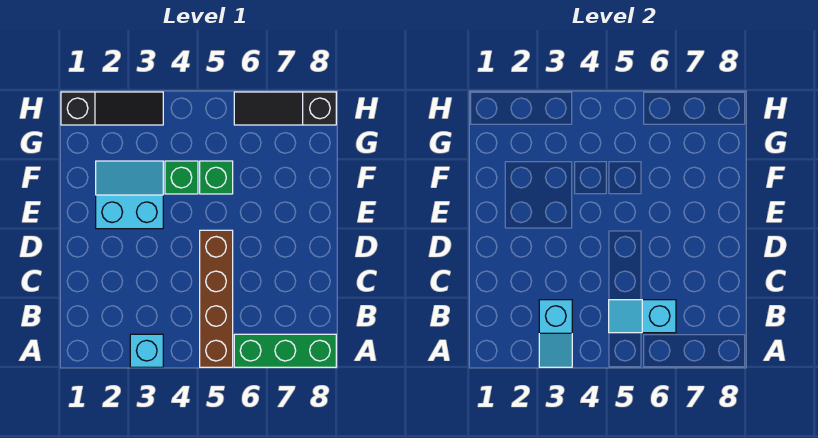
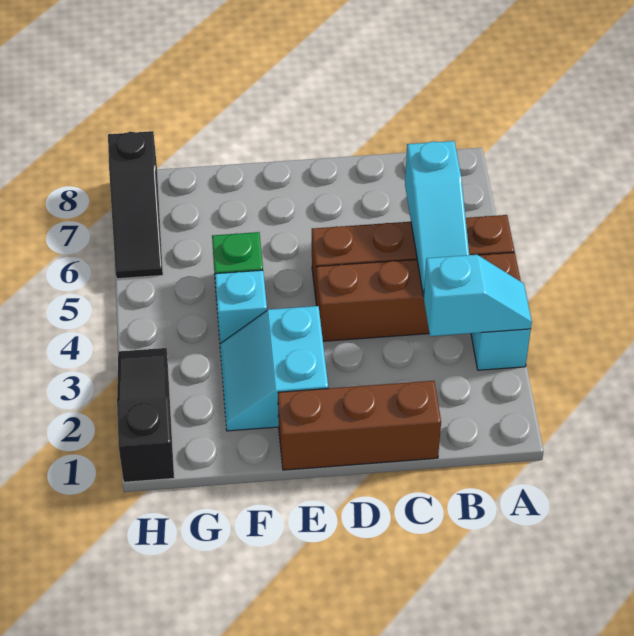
none -> brown brick A4:D4 level 1
green brick A6:A8 level 1 -> none
cyan slope B5:B6 level 2 top 6 -> cyan slope B4:B6 level 2 top 6
none -> brown brick C1:E1 level 1
green brick F4 level 1 -> cyan brick F4 level 1

